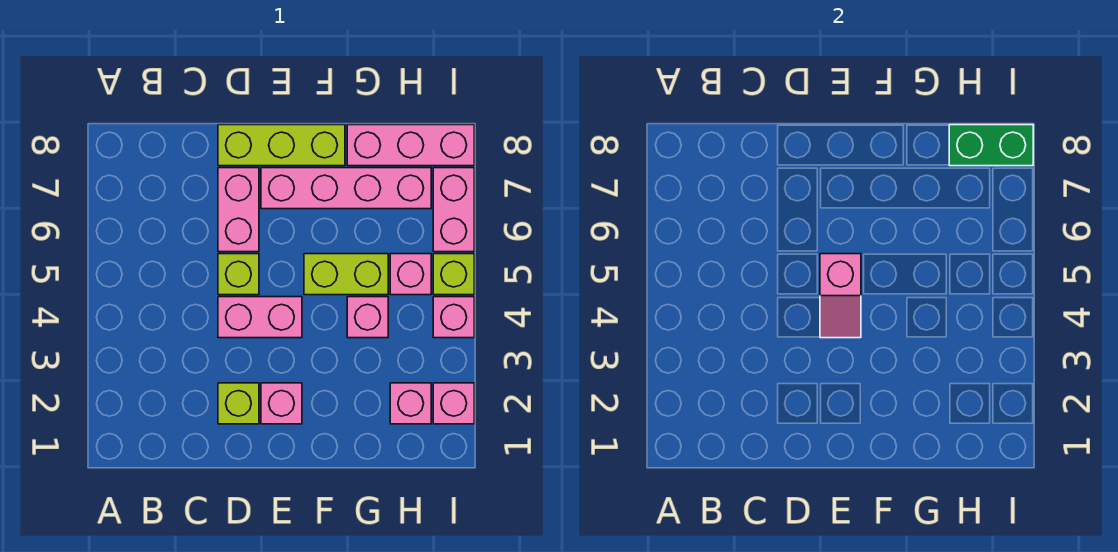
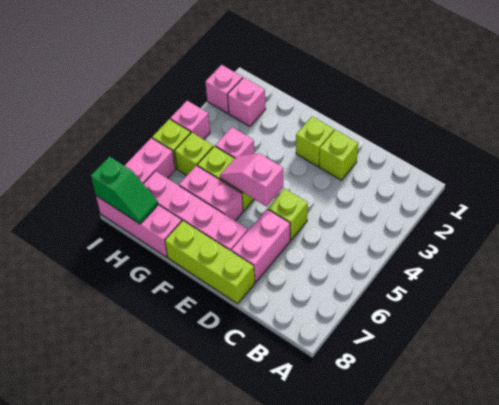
pink brick D4:E4 level 1 -> pink brick F6:G6 level 1
pink brick E2 level 1 -> lime brick E2 level 1
pink slope E4:E5 level 2 top 5 -> pink slope E5:F5 level 2 top E
pink brick H5 level 1 -> lime brick H5 level 1
green brick H8:I8 level 2 -> green slope H8:I8 level 2 top I

